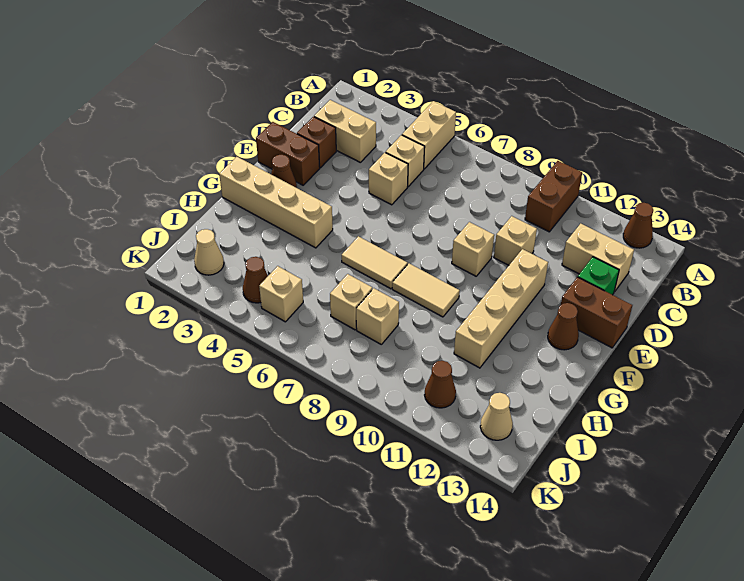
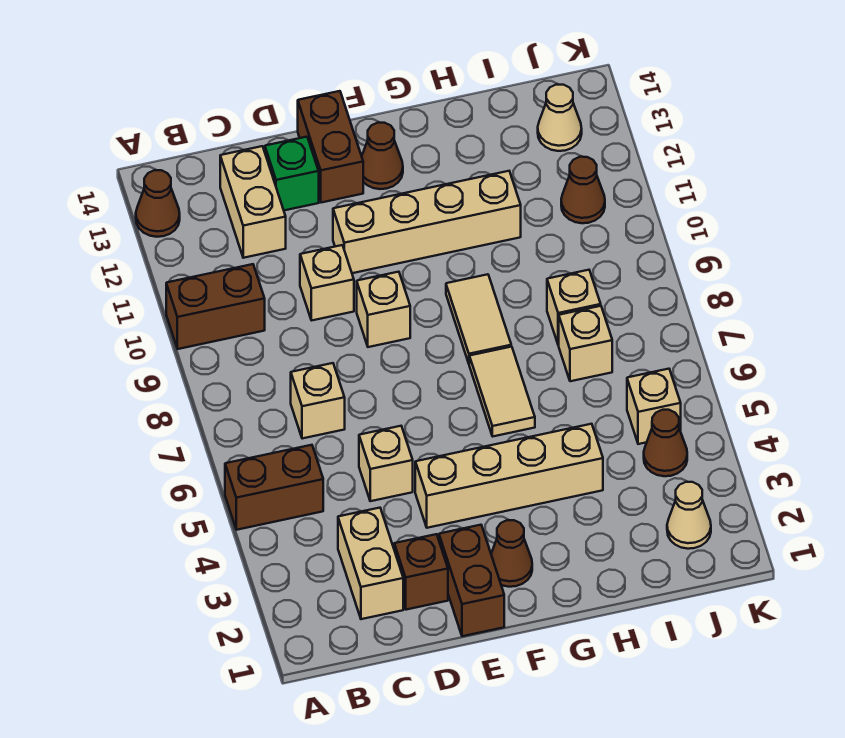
tan brick A5:B5 level 1 -> brown brick A5:B5 level 1
tan brick C5 level 1 -> tan brick C7 level 1
tan brick G1:G4 level 1 -> tan brick E4:H4 level 1

